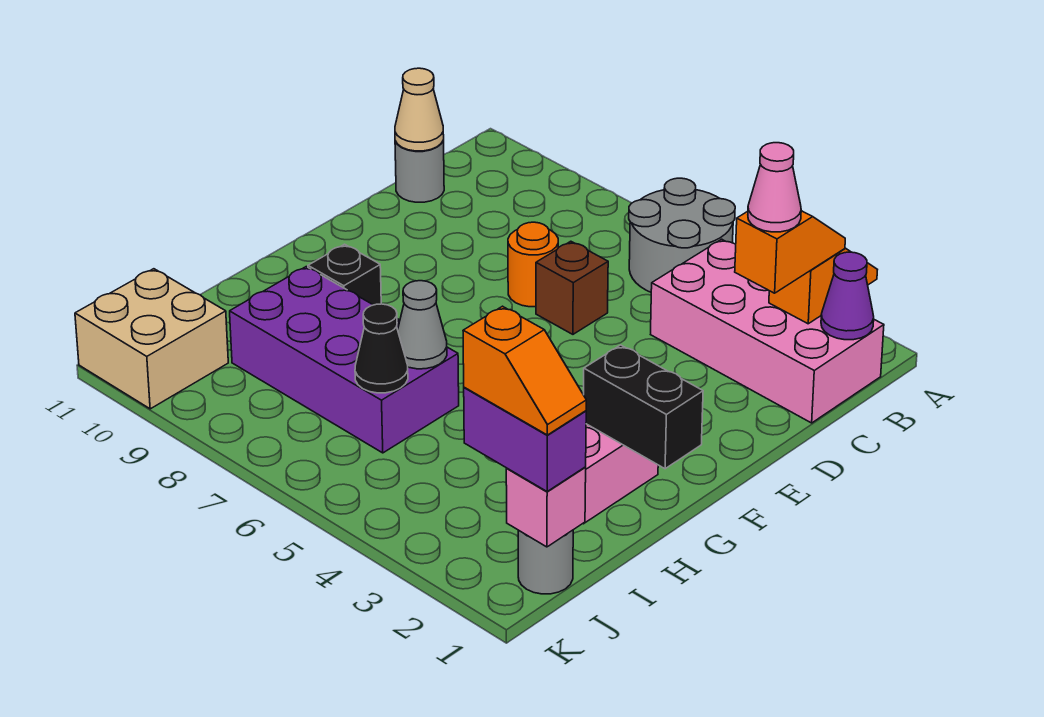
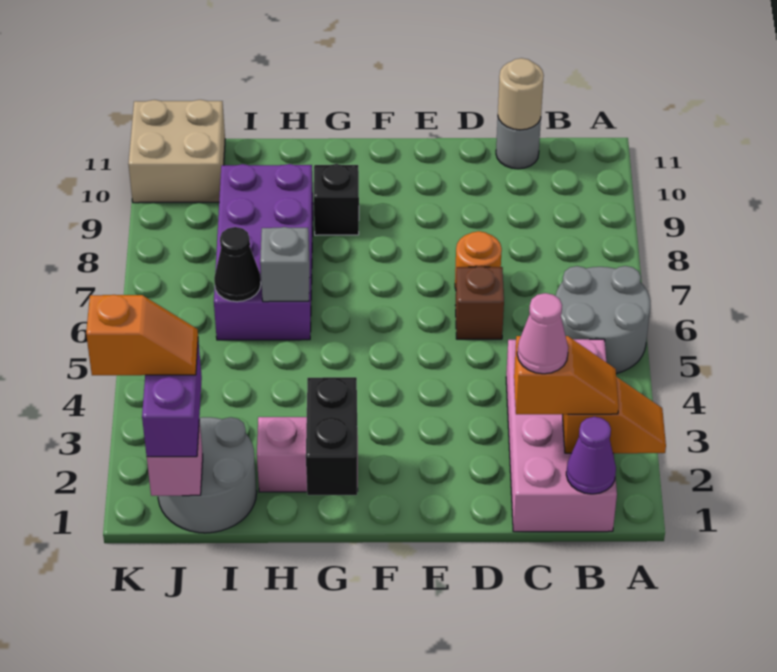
tan cone C11 level 2 -> tan round brick C11 level 2
grey cone H6 level 2 -> grey brick H6 level 2
grey round brick J1 level 1 -> grey round brick I1:J2 level 1
orange slope J1:J2 level 4 top 2 -> orange slope J2:K2 level 4 top K

